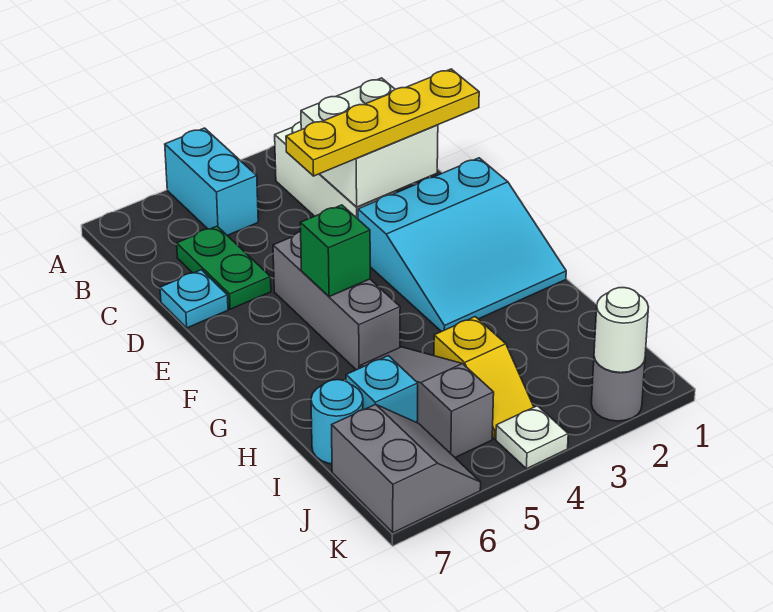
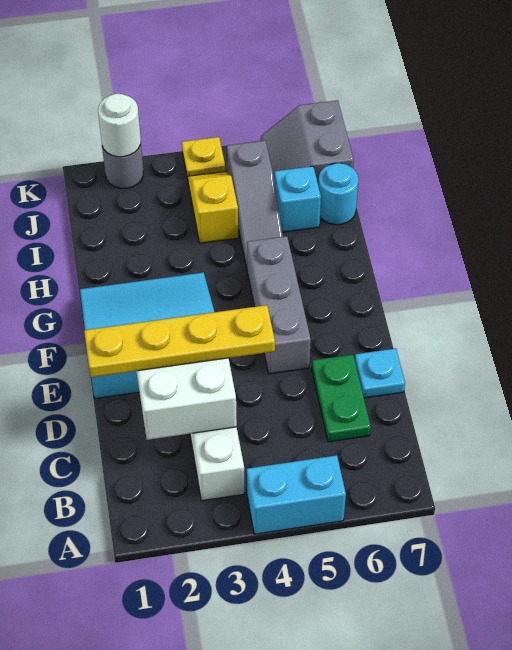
cyan brick A5:B5 level 1 -> cyan brick A4:A5 level 1
green brick F5 level 2 -> none
white plate K4 level 1 -> yellow plate K4 level 1

